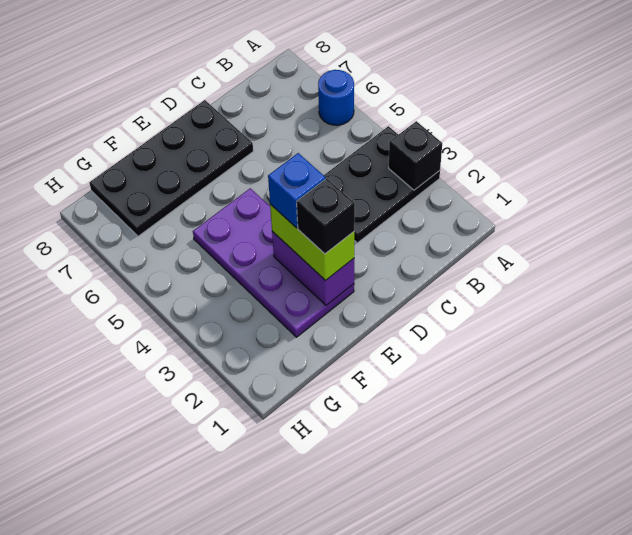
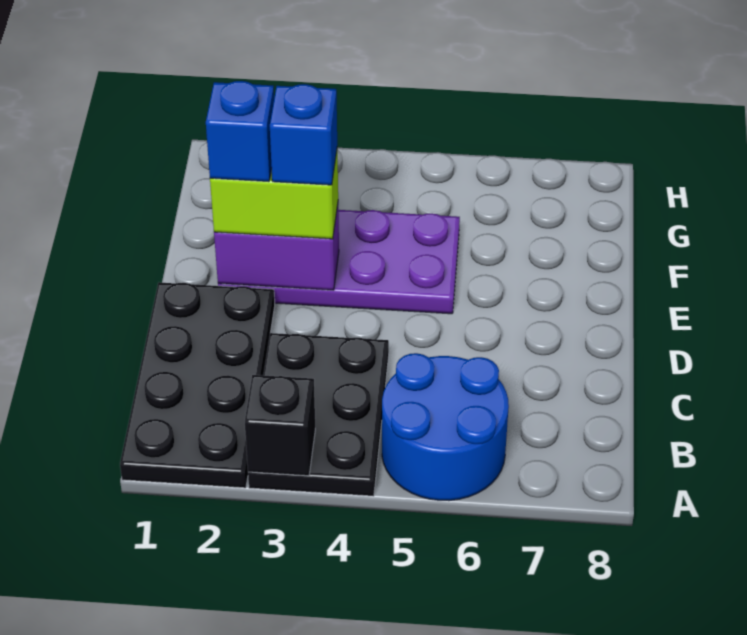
blue round brick A6 level 1 -> blue round brick A5:B6 level 1
black plate D7:G8 level 1 -> black plate A1:D2 level 1
black brick E2 level 4 -> blue brick E2 level 4

